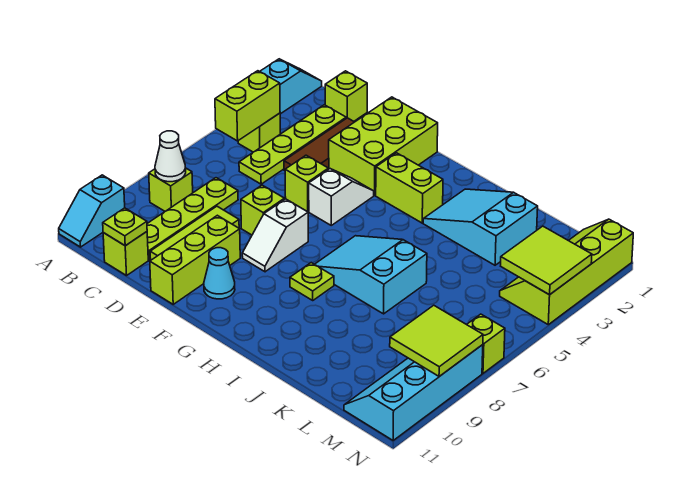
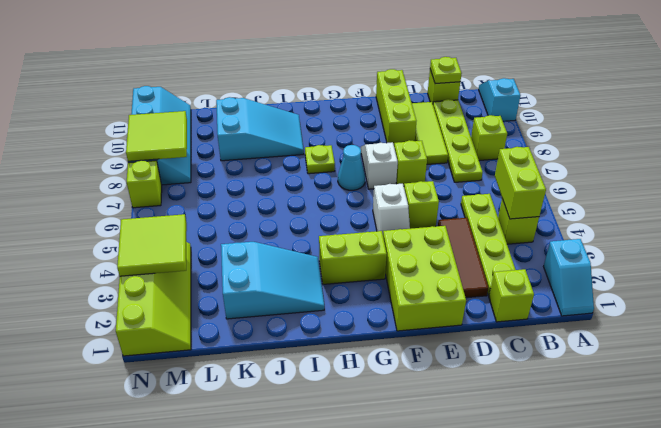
white cone B8 level 2 -> none
cyan cone F10 level 1 -> cyan cone G7 level 1
cyan slope H6:J7 level 1 top J -> cyan slope I9:K10 level 1 top K

